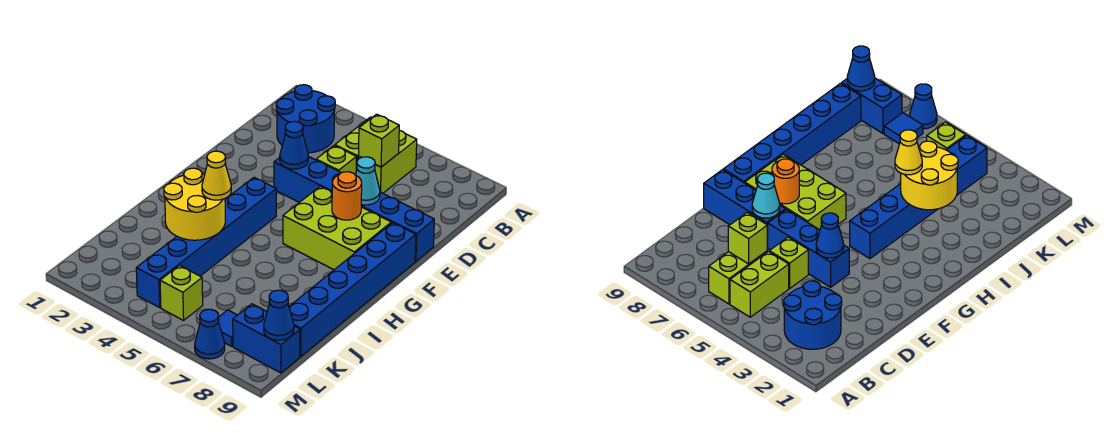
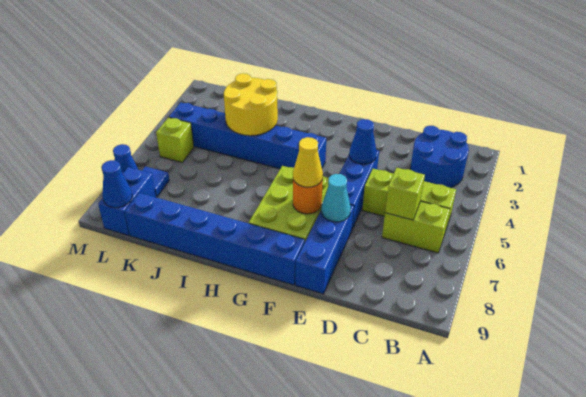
yellow cone I4 level 3 -> yellow cone F7 level 3

